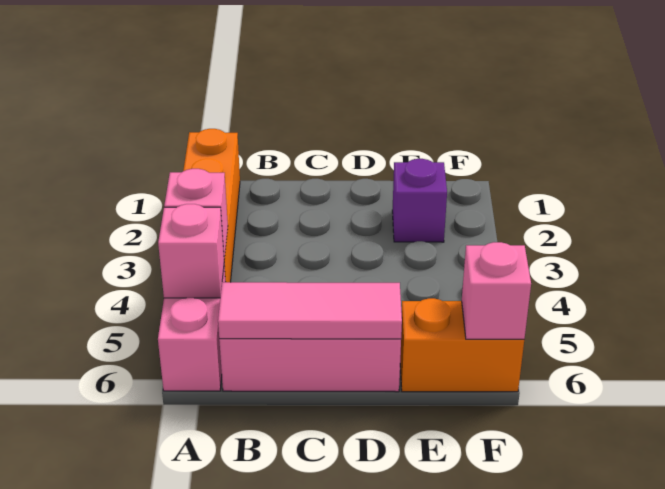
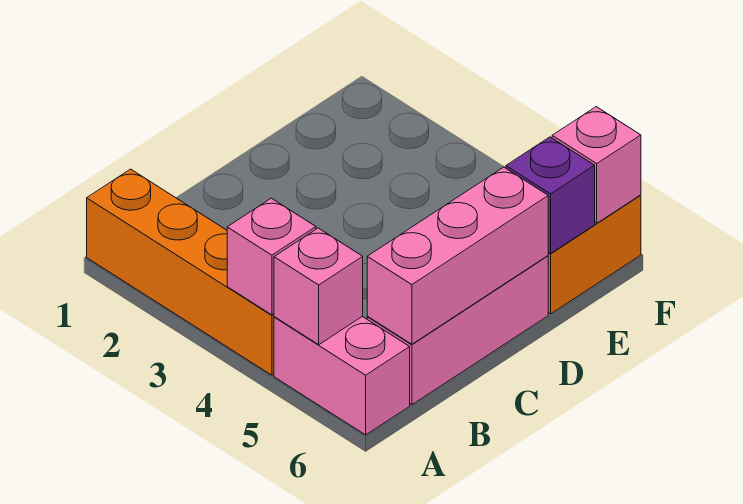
pink tile B6:D6 level 2 -> pink brick B6:D6 level 2
purple brick E2 level 1 -> purple brick E6 level 2

